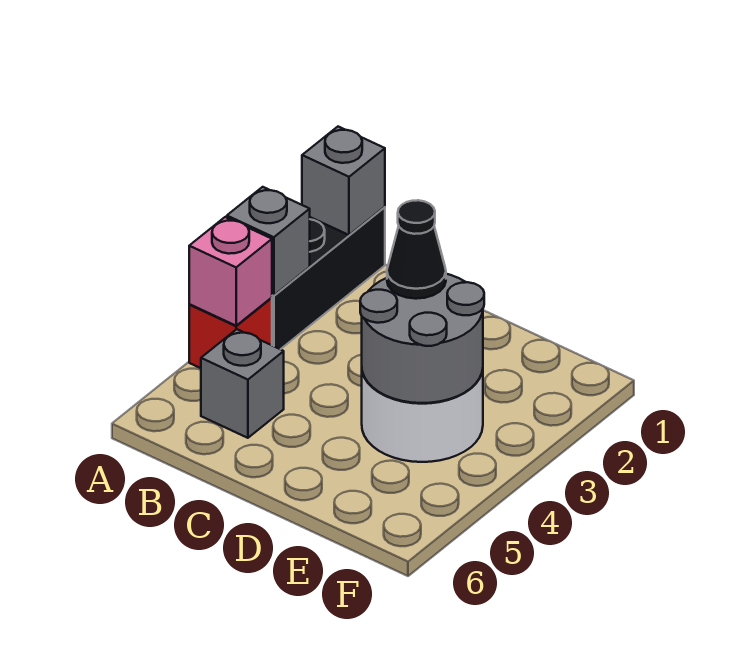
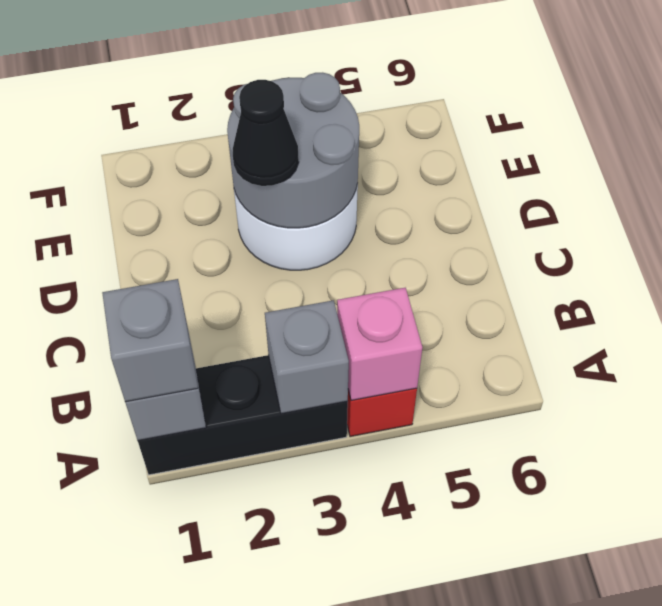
grey brick B5 level 1 -> grey brick A1 level 3

